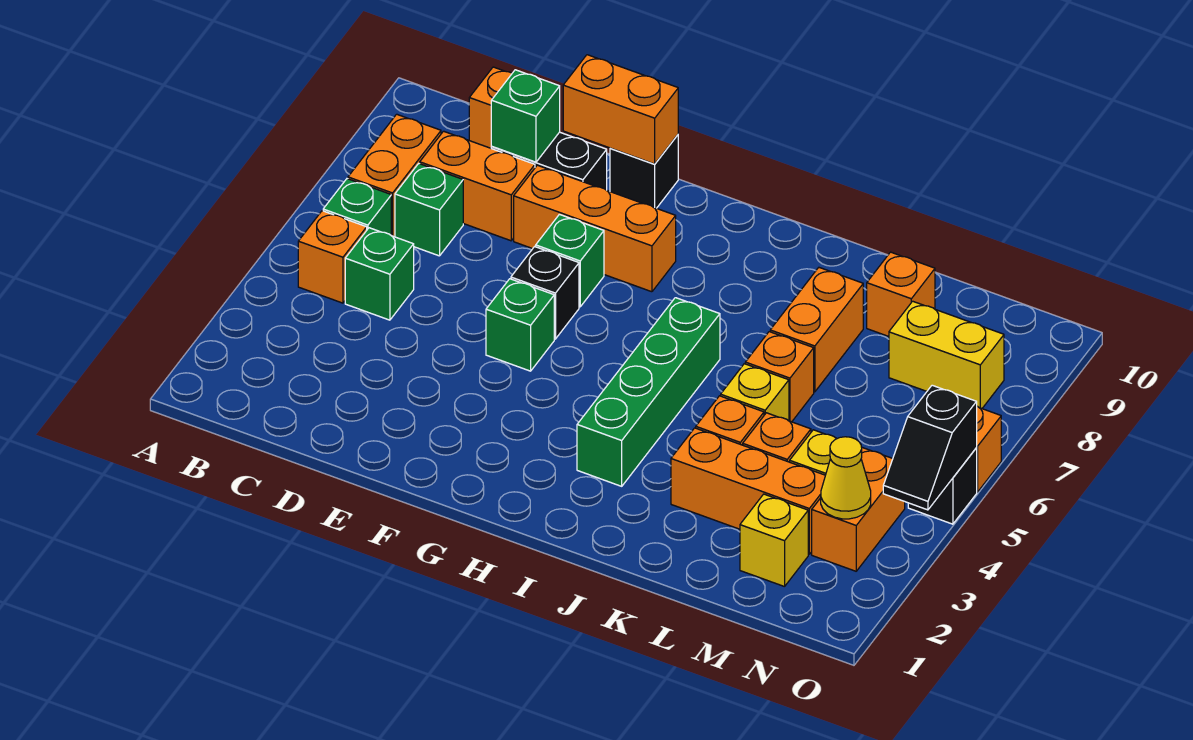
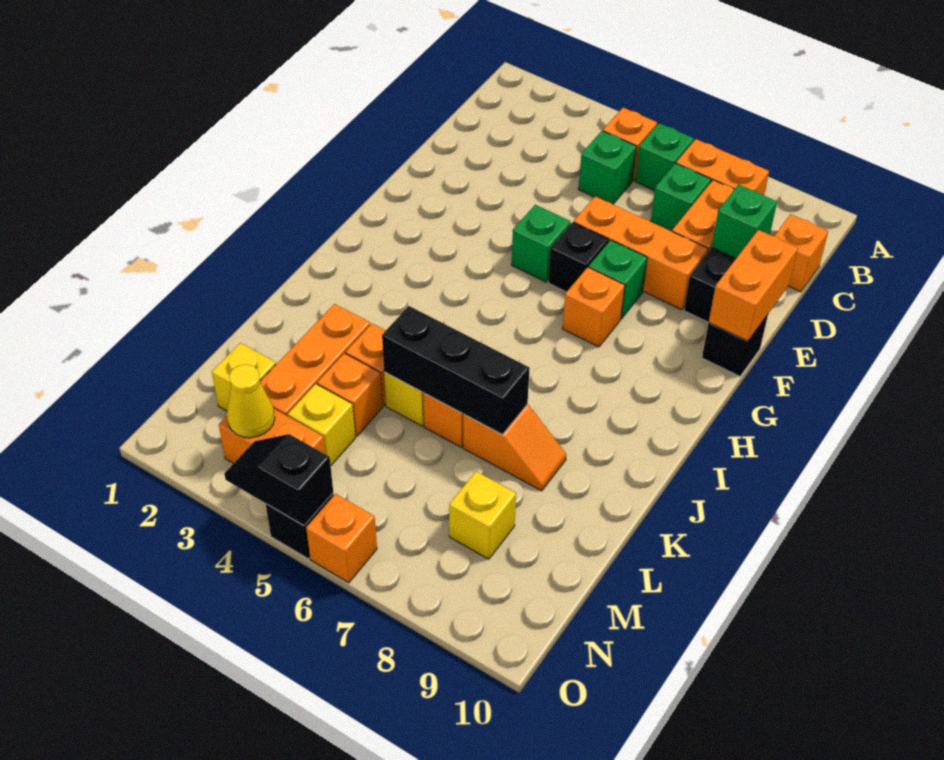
orange brick E8:G8 level 1 -> orange brick E6:E8 level 1
green brick I3:I6 level 1 -> none
none -> black brick K5:K7 level 2
orange brick K7:K8 level 1 -> orange slope K7:K8 level 1 top 7
orange brick L9 level 1 -> orange brick G7 level 1
yellow brick M8:N8 level 1 -> yellow brick M8 level 1

